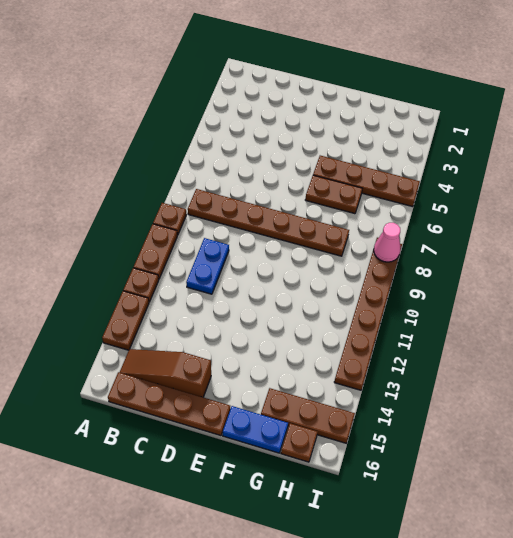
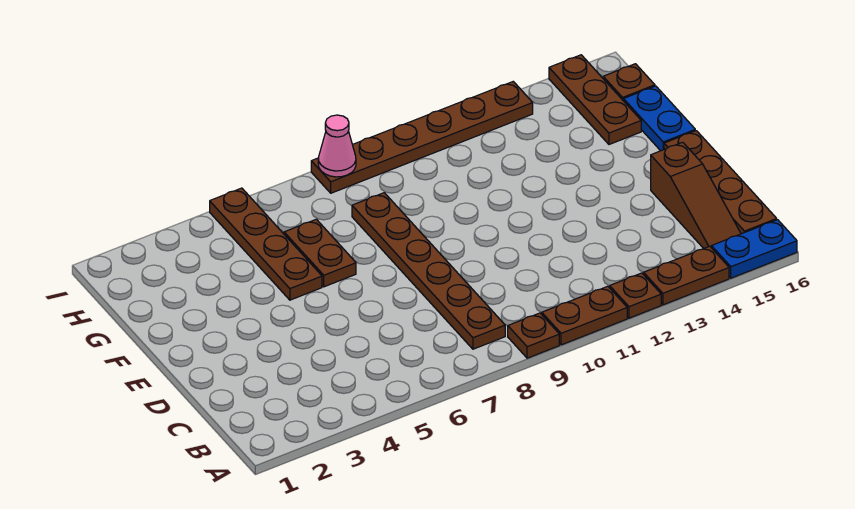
blue plate C10:C11 level 1 -> blue plate A15:A16 level 1

